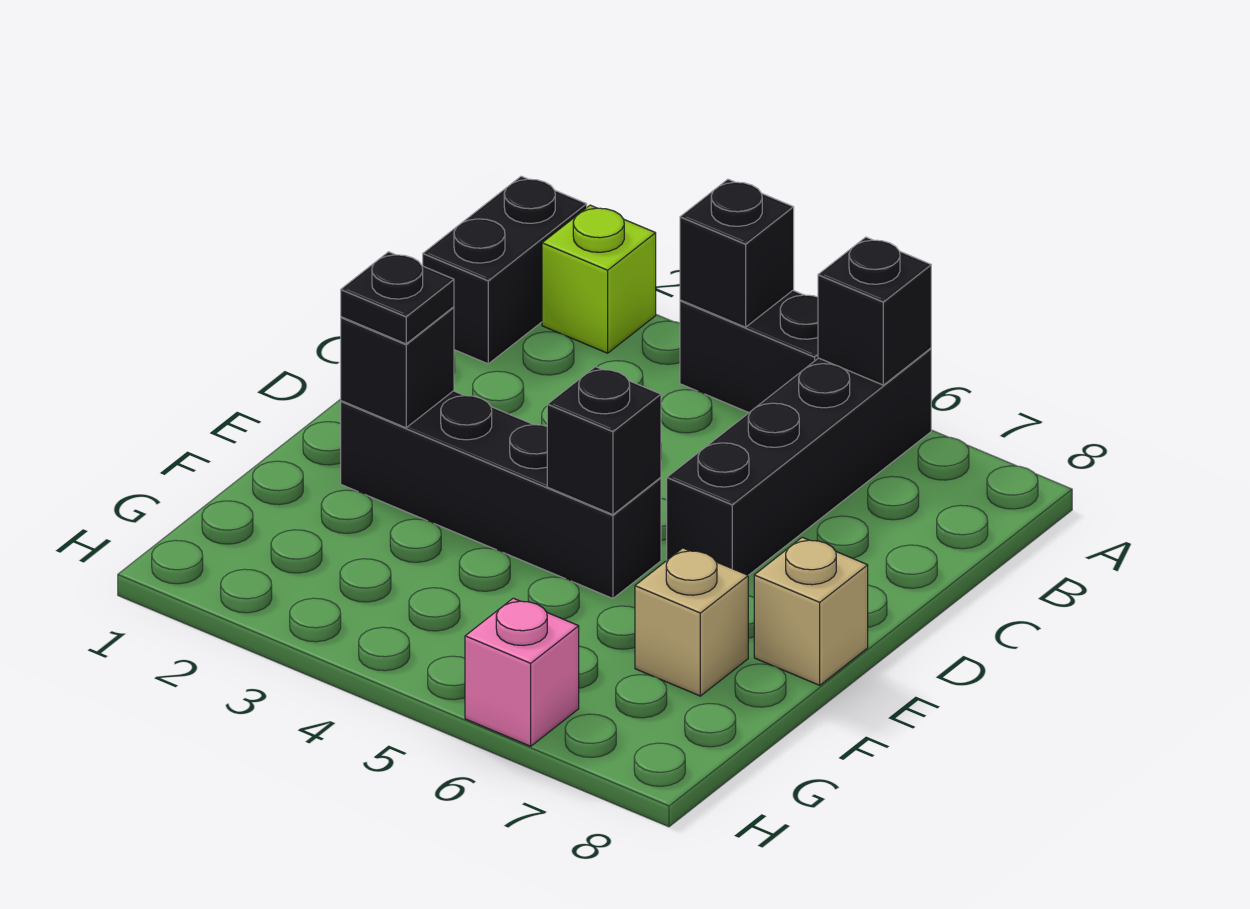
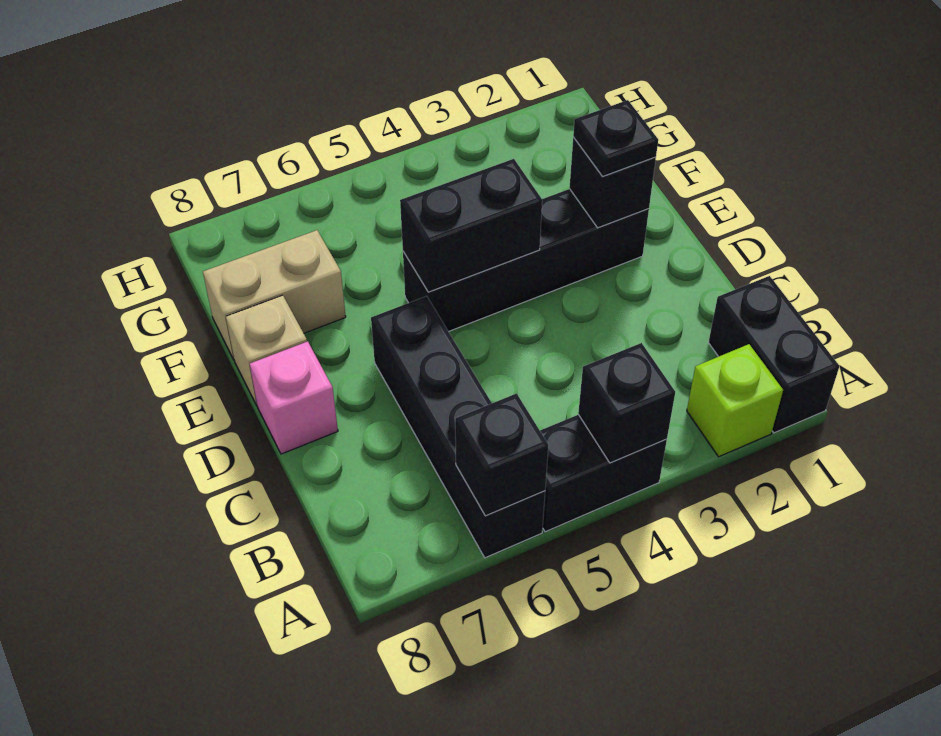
black brick E5 level 2 -> black brick E4:E5 level 2
tan brick F7 level 1 -> tan brick F7:F8 level 1
pink brick H6 level 1 -> pink brick D8 level 1

